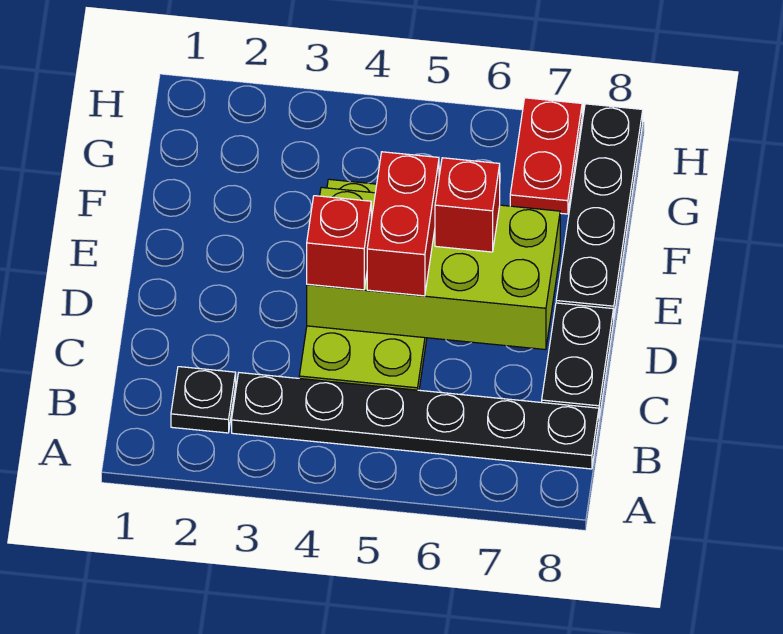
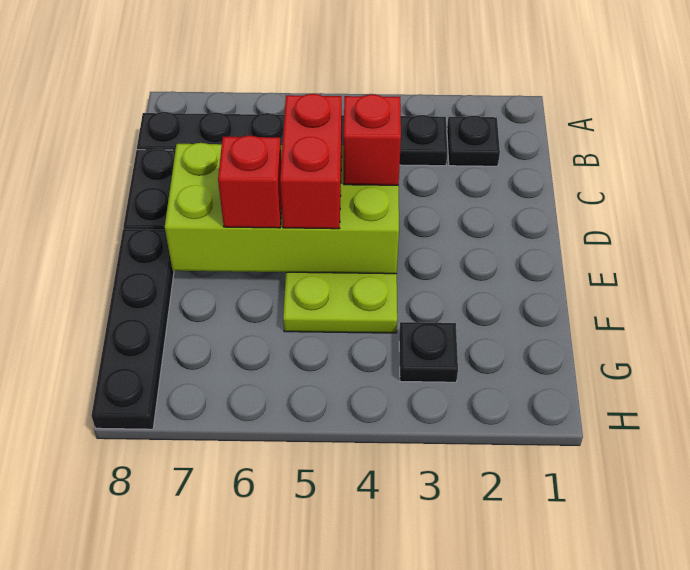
none -> black plate G3 level 1
red plate G7:H7 level 1 -> none

